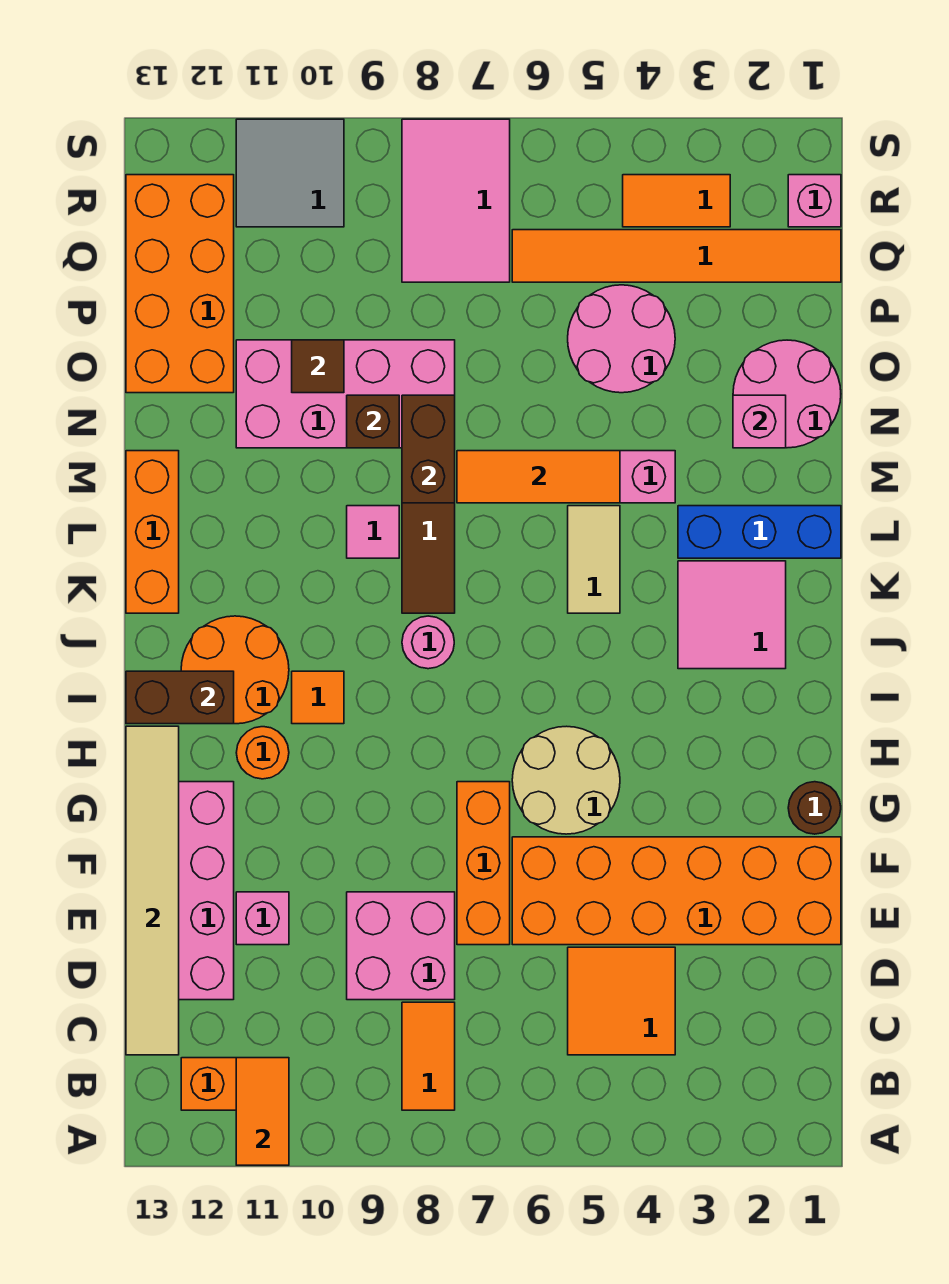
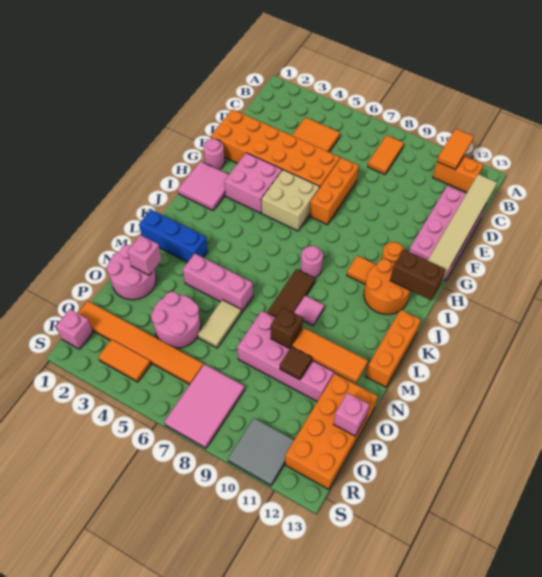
pink brick D8:E9 level 1 -> pink brick G3:H4 level 1
pink brick E11 level 1 -> pink brick P13 level 2
brown round brick G1 level 1 -> pink round brick G1 level 1
tan round brick G5:H6 level 1 -> tan brick G5:H6 level 1
pink tile J2:K3 level 1 -> pink tile H1:I2 level 1
tan tile K5:L5 level 1 -> tan tile N6:O6 level 1
orange tile M5:M7 level 2 -> orange tile N10:N12 level 2
brown brick M8:N8 level 2 -> none

